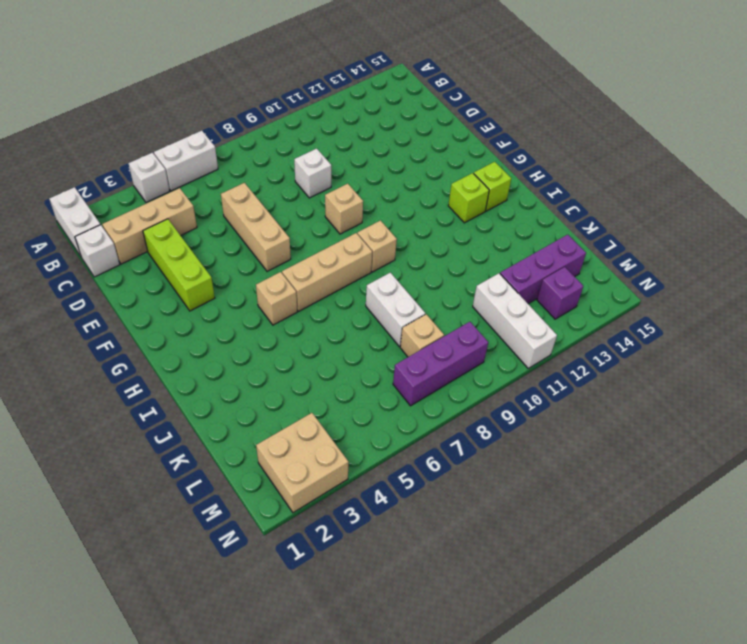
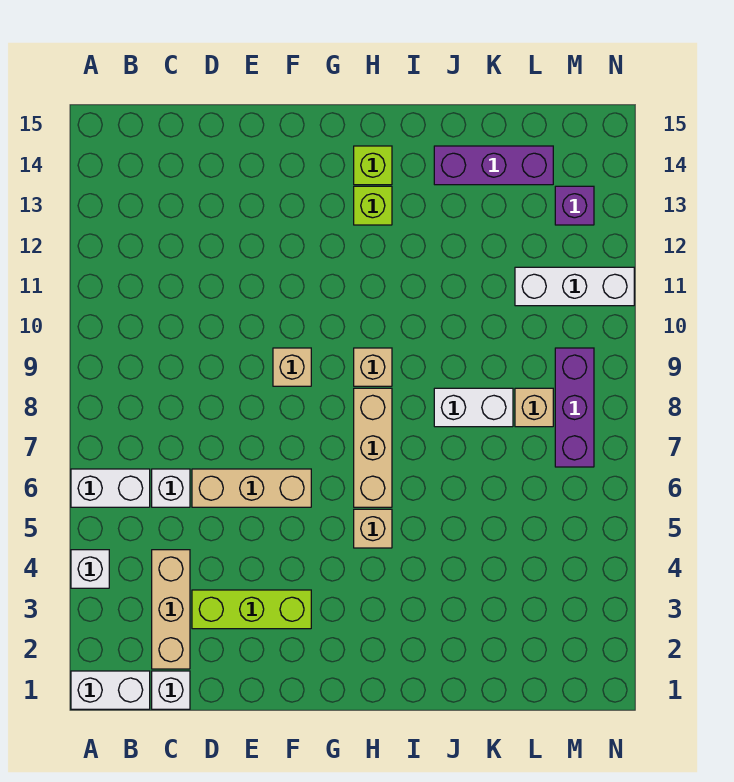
white brick A5:A6 level 1 -> white brick A6:B6 level 1
white brick D9 level 1 -> white brick C6 level 1
purple brick L12:L14 level 1 -> purple brick J14:L14 level 1
tan brick M2:N3 level 1 -> none

